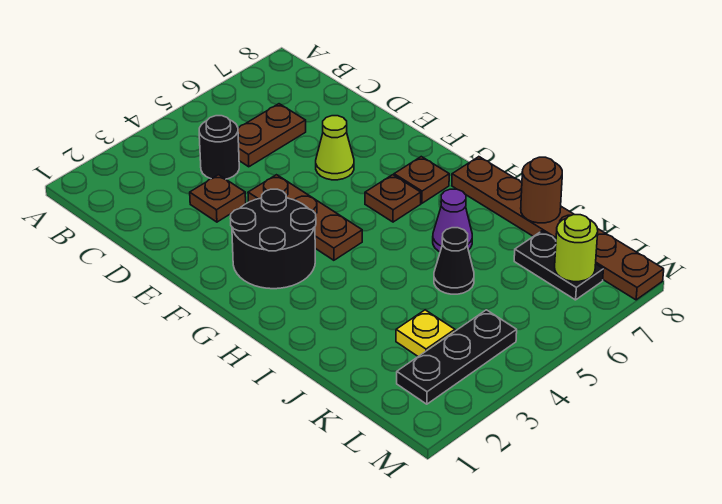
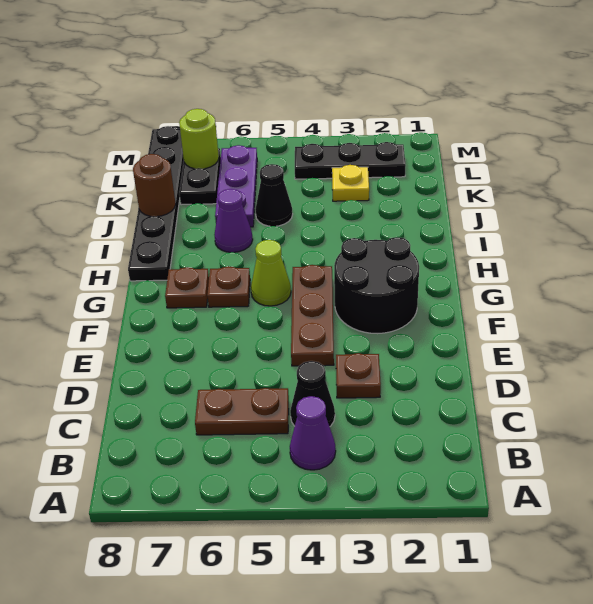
none -> purple cone B4 level 1
black round brick C4 level 1 -> black cone C4 level 1
lime cone E6 level 1 -> lime cone G5 level 1
brown plate H8:M8 level 1 -> black plate H8:M8 level 1
none -> purple plate J6:L6 level 1

